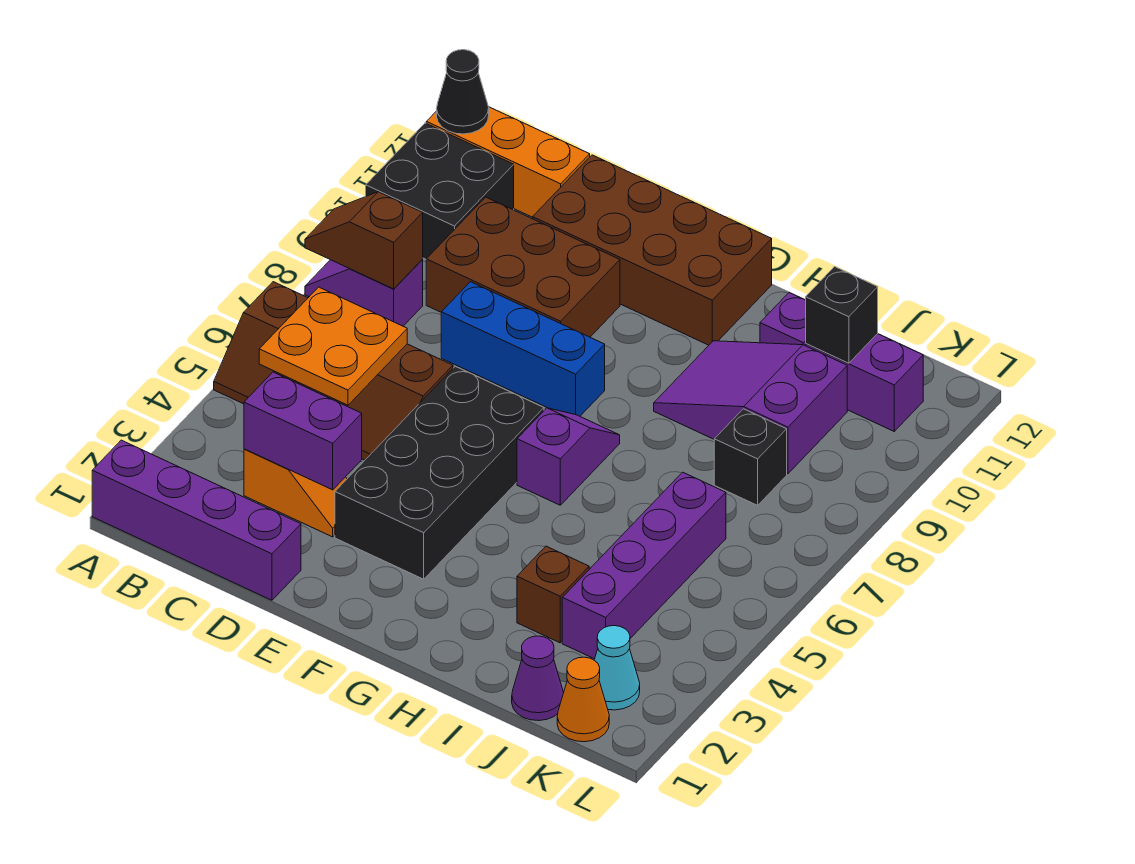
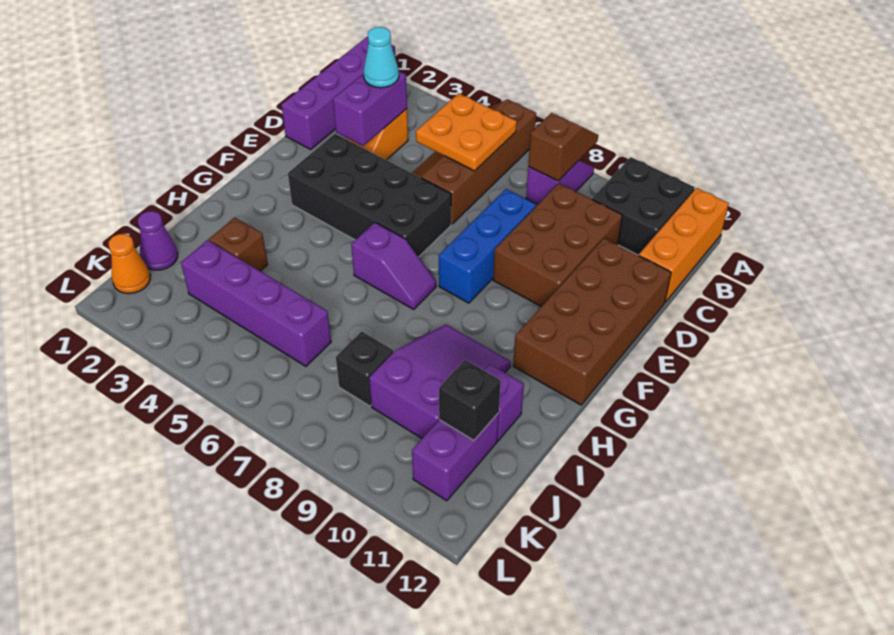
black cone A12 level 2 -> none
cyan cone K2 level 1 -> cyan cone C3 level 3

